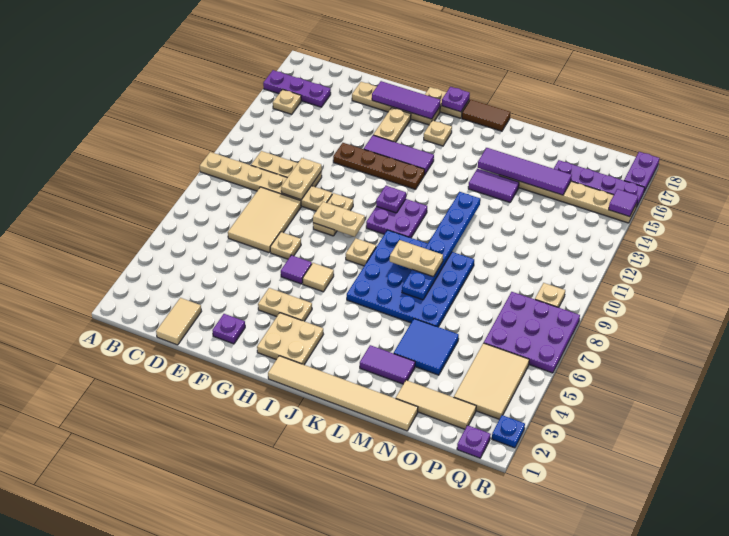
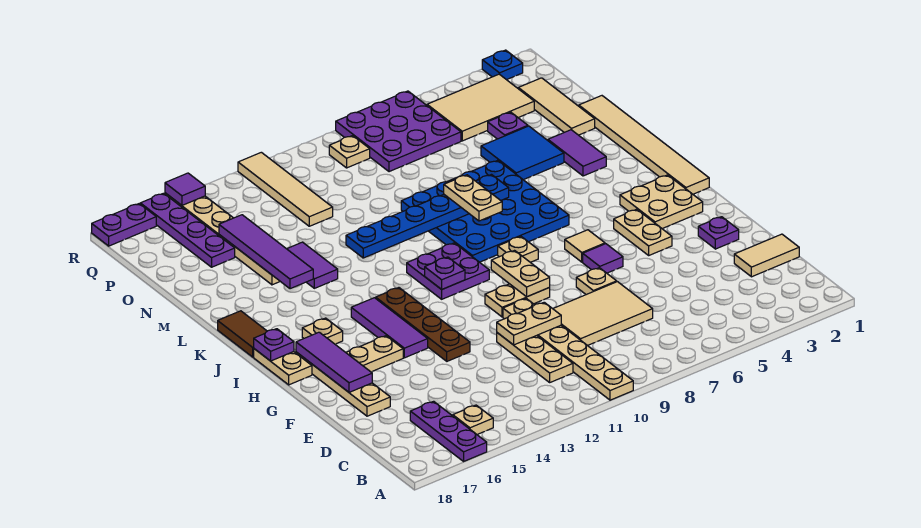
none -> tan tile O12:R12 level 1
purple plate Q1 level 1 -> purple plate O4 level 1

